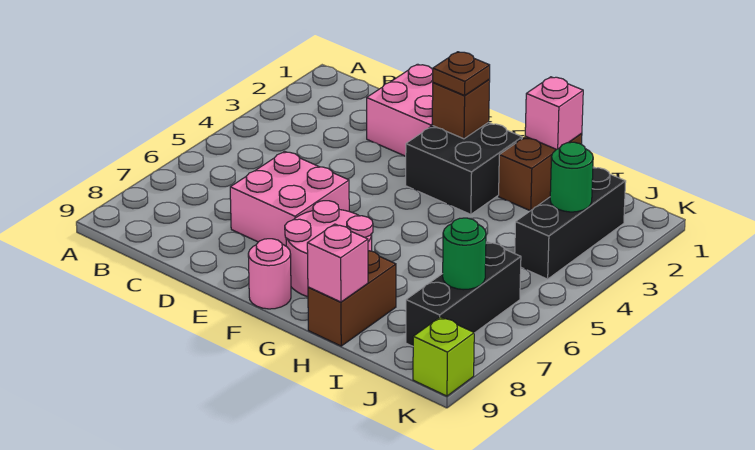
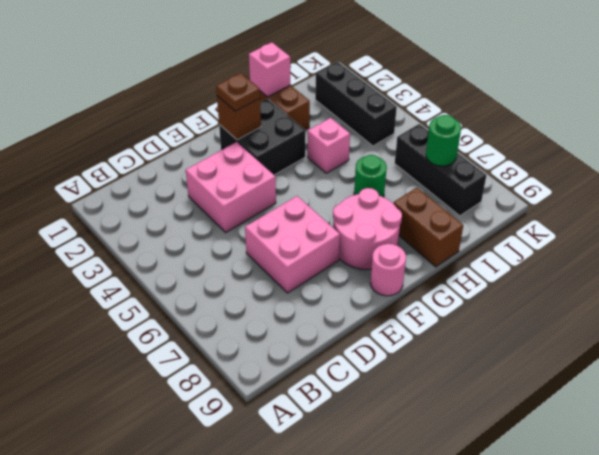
pink brick D1:E2 level 1 -> pink brick D3:E4 level 1
pink brick H9 level 2 -> pink brick H4 level 1
green round brick J3 level 2 -> green round brick H6 level 1
lime brick K9 level 1 -> none

